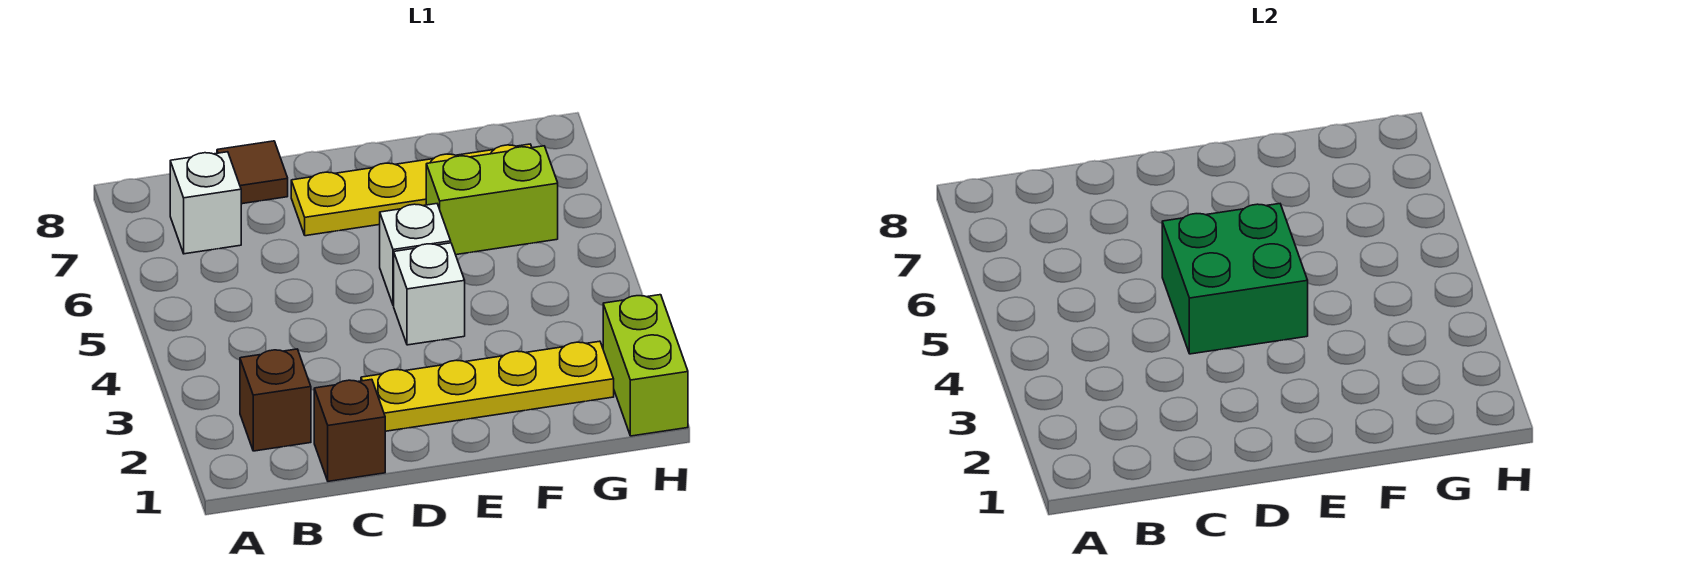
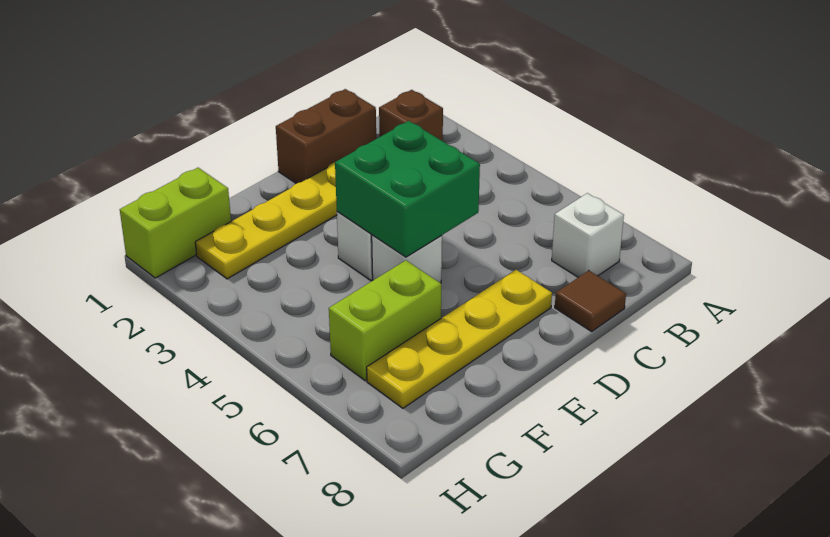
brown brick C1 level 1 -> brown brick C1:D1 level 1
lime brick H1:H2 level 1 -> lime brick G1:H1 level 1

